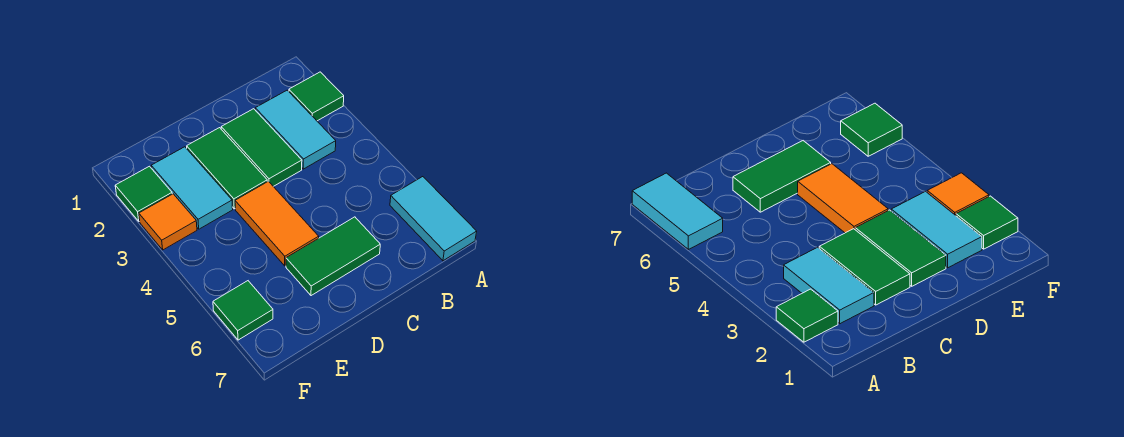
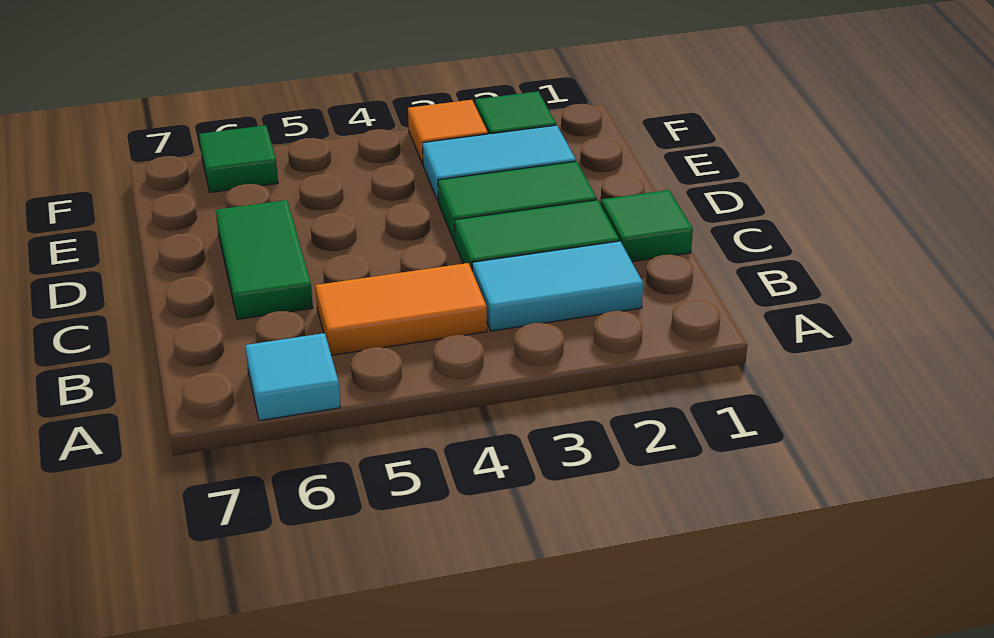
green tile A2 level 1 -> green tile C1 level 1
cyan tile A6:A7 level 1 -> cyan tile A6 level 1
orange tile D4:D5 level 1 -> orange tile B4:B5 level 1

